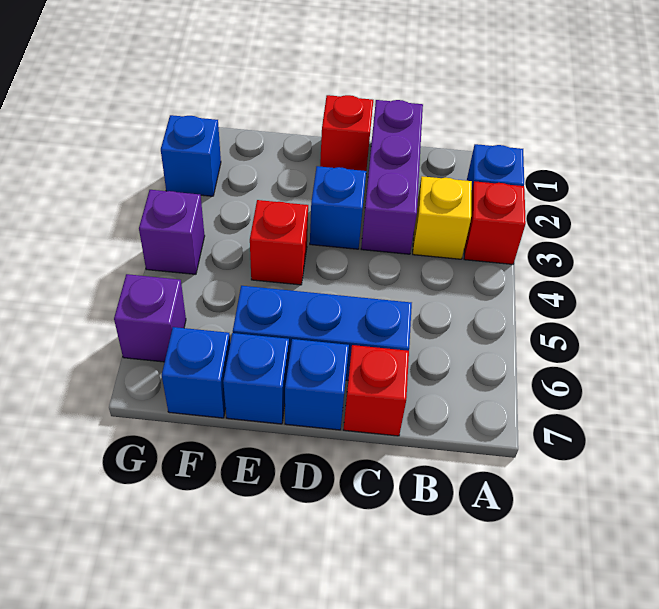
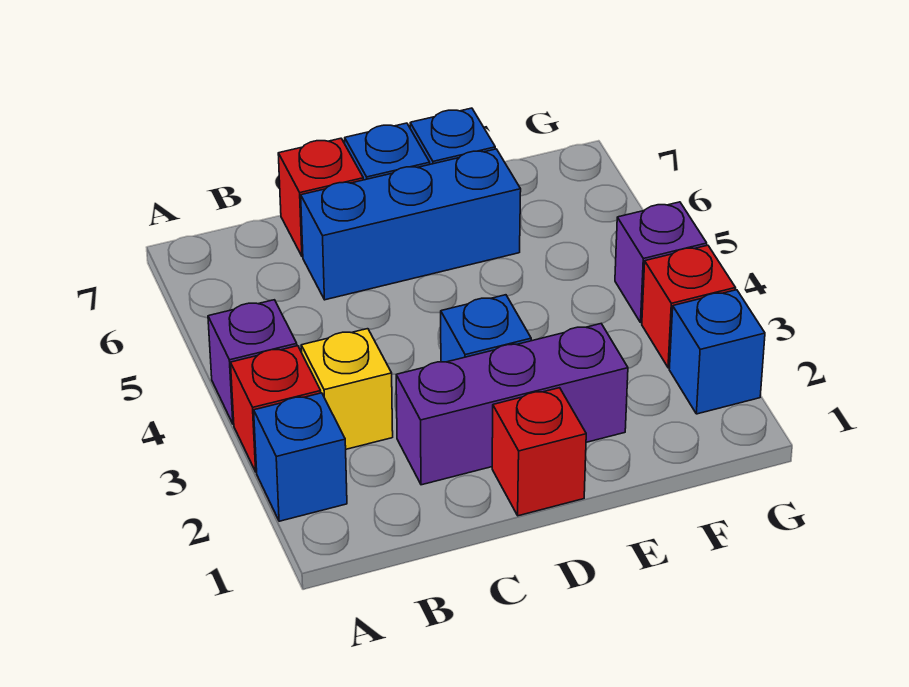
purple brick C1:C3 level 1 -> purple brick C2:E2 level 1
red brick E4 level 1 -> red brick G3 level 1
blue brick F7 level 1 -> none
purple brick G6 level 1 -> purple brick A4 level 1

